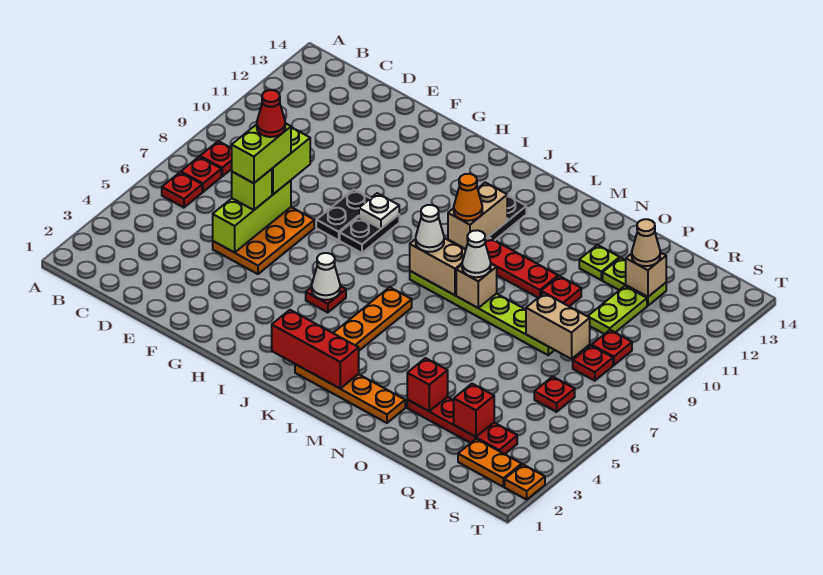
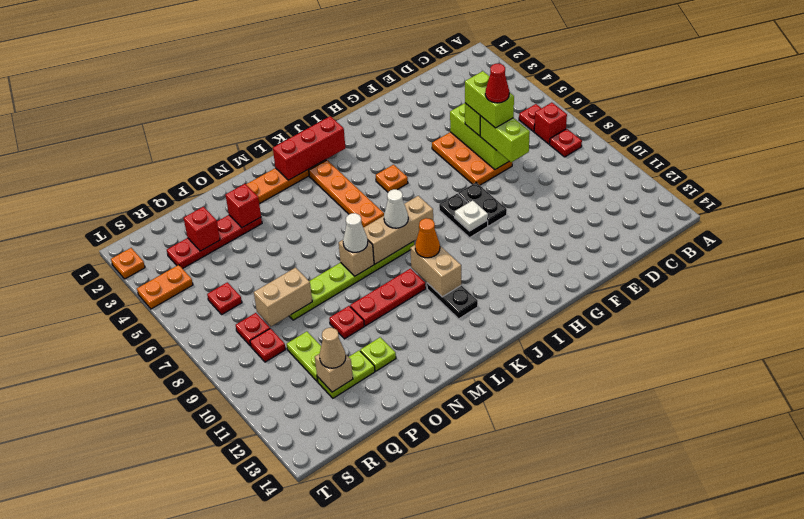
red plate B7 level 1 -> red brick B7 level 1
red plate I5 level 1 -> orange plate I5 level 1
white cone I5 level 2 -> none
tan brick K8:L8 level 2 -> tan brick J8:L8 level 2
orange plate R2:S2 level 1 -> orange plate S4:T4 level 1

